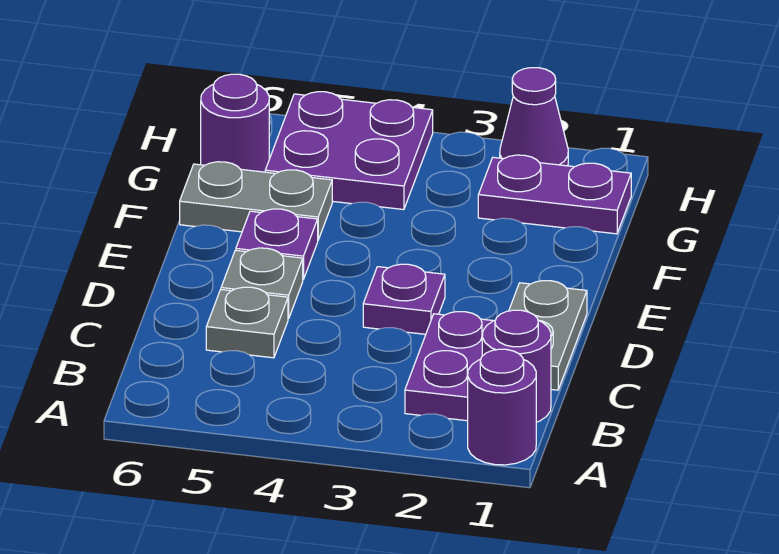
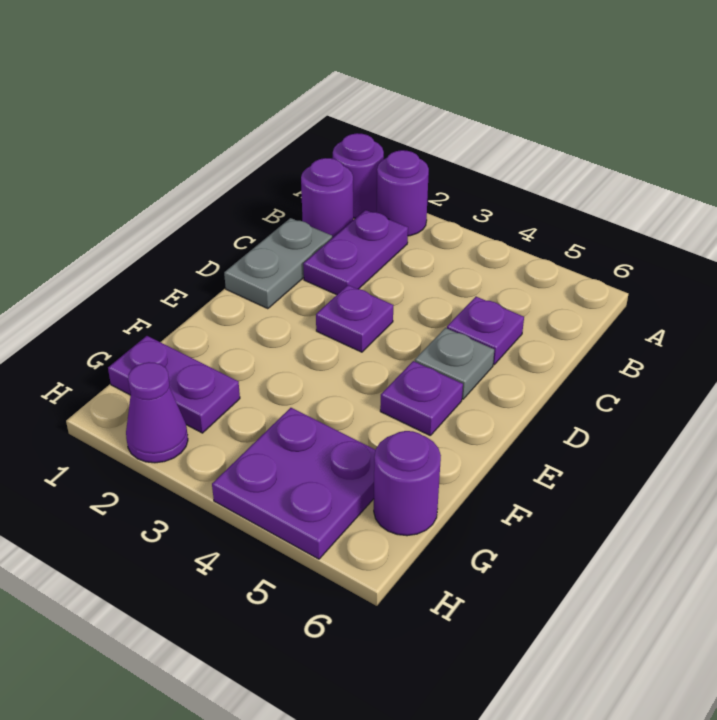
none -> purple round brick A2 level 1
grey plate C5 level 1 -> purple plate C5 level 1
grey plate F5:F6 level 1 -> none

